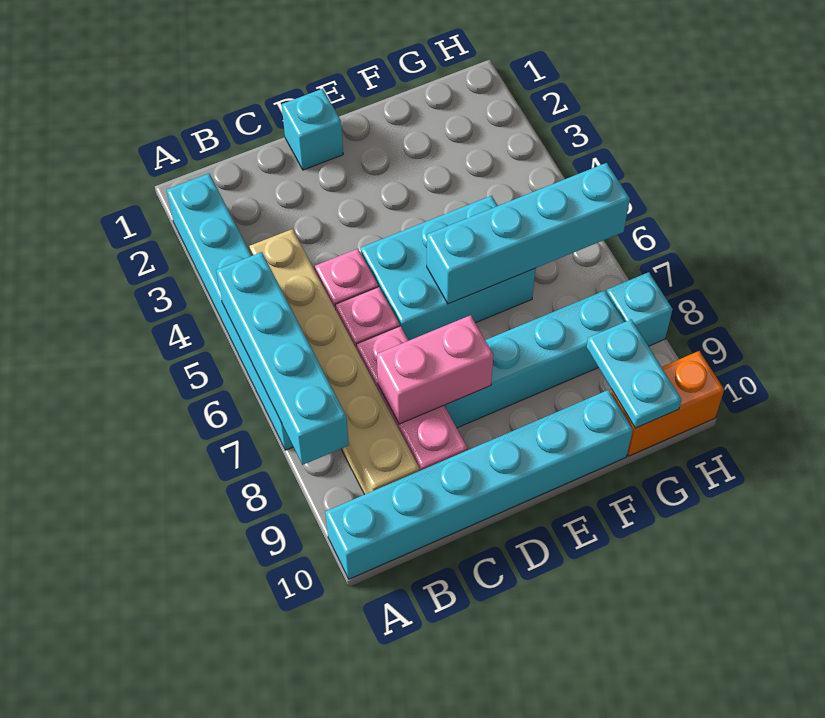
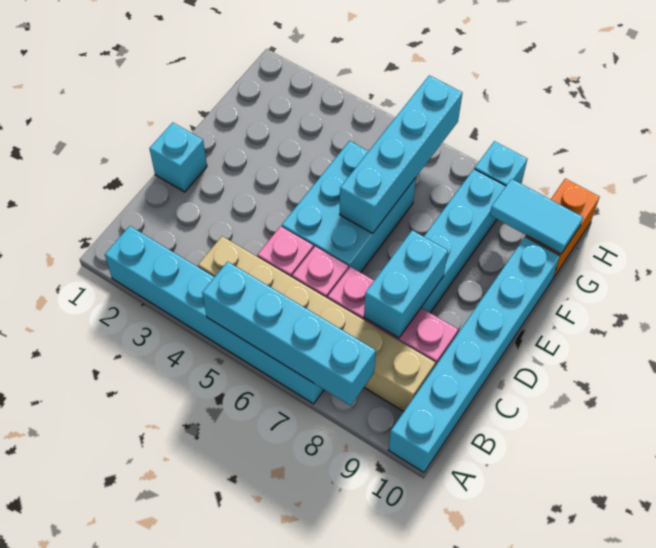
pink brick C8:D8 level 2 -> cyan brick C8:D8 level 2
cyan plate G9:G10 level 2 -> cyan tile G9:G10 level 2

